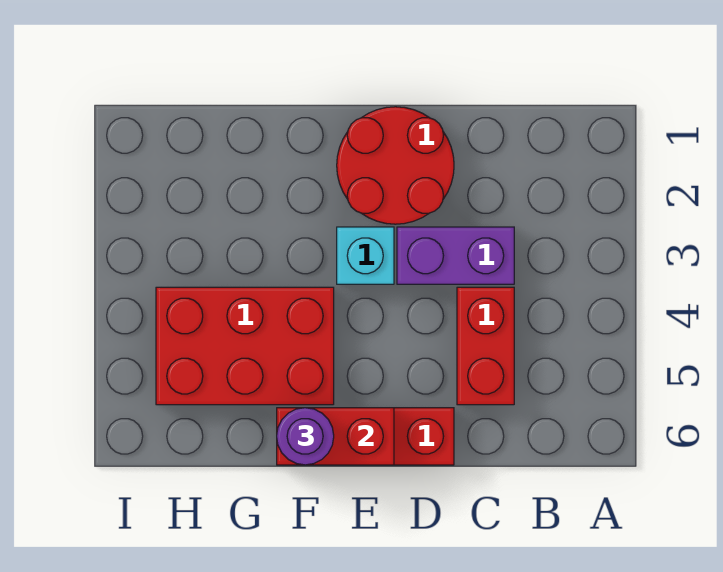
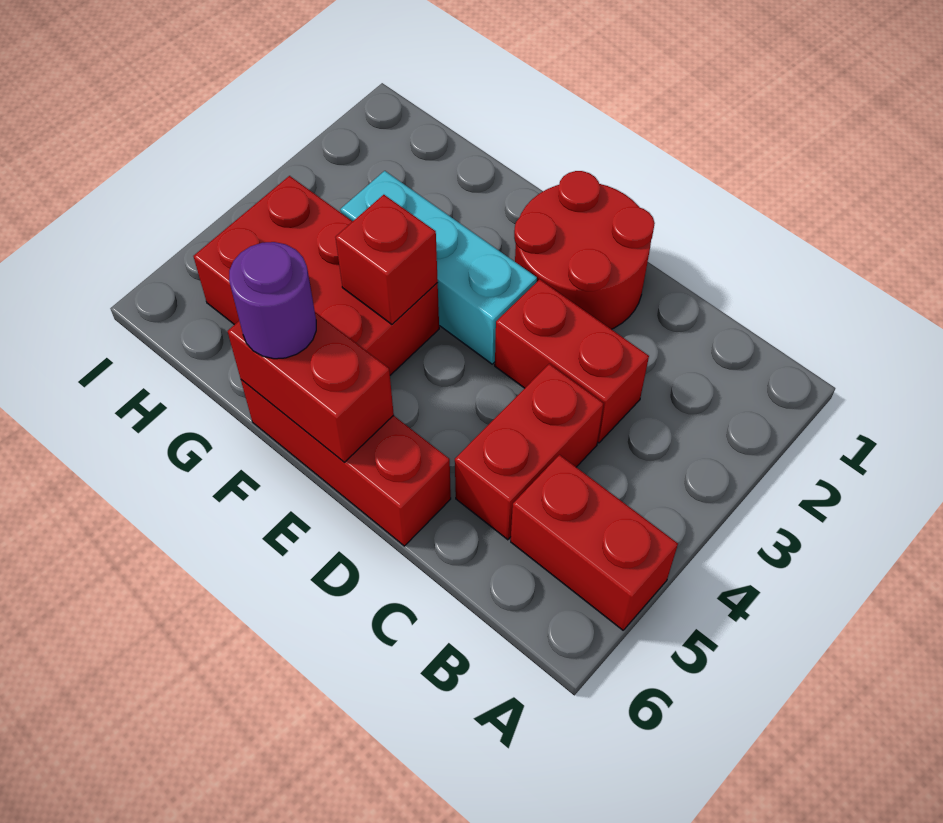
none -> red brick A5:B5 level 1
purple brick C3:D3 level 1 -> red brick C3:D3 level 1
cyan brick E3 level 1 -> cyan brick E3:G3 level 1
none -> red brick F4 level 2

